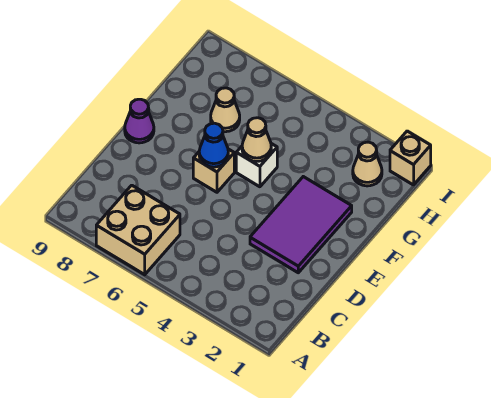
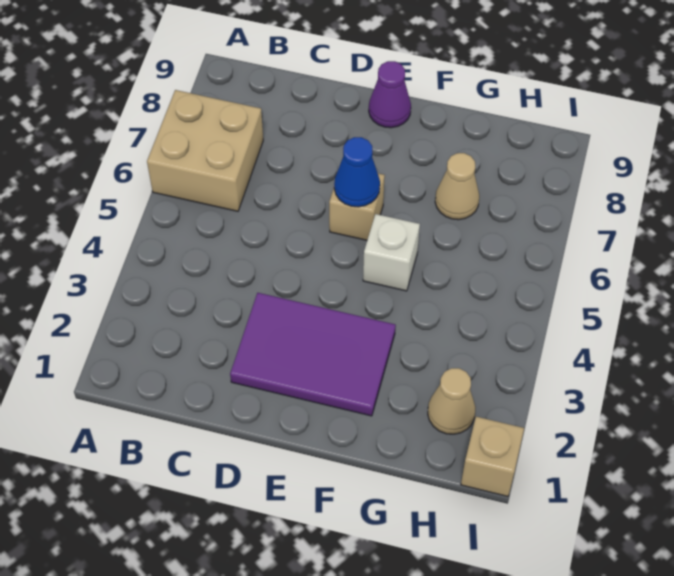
tan cone F5 level 2 -> none

